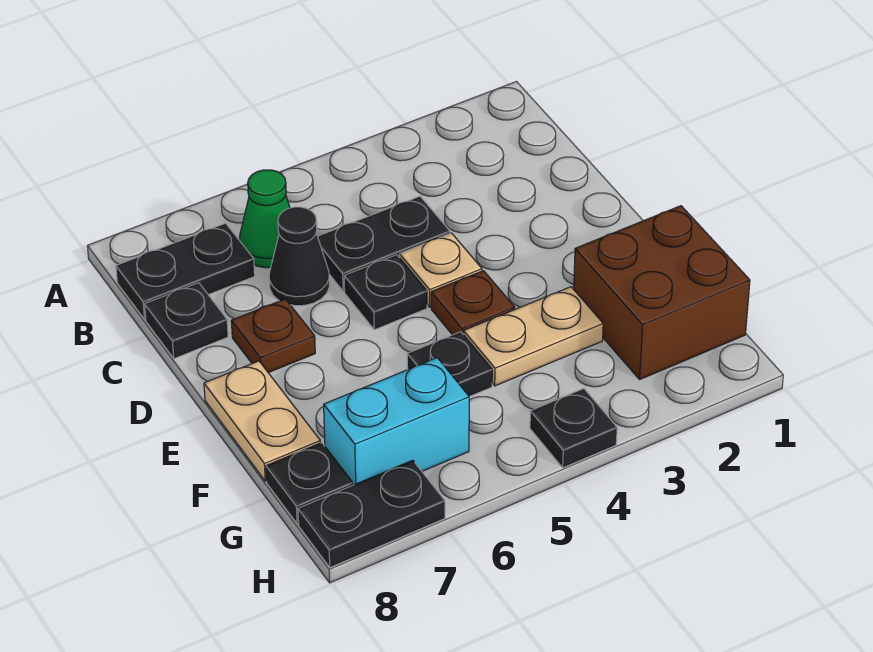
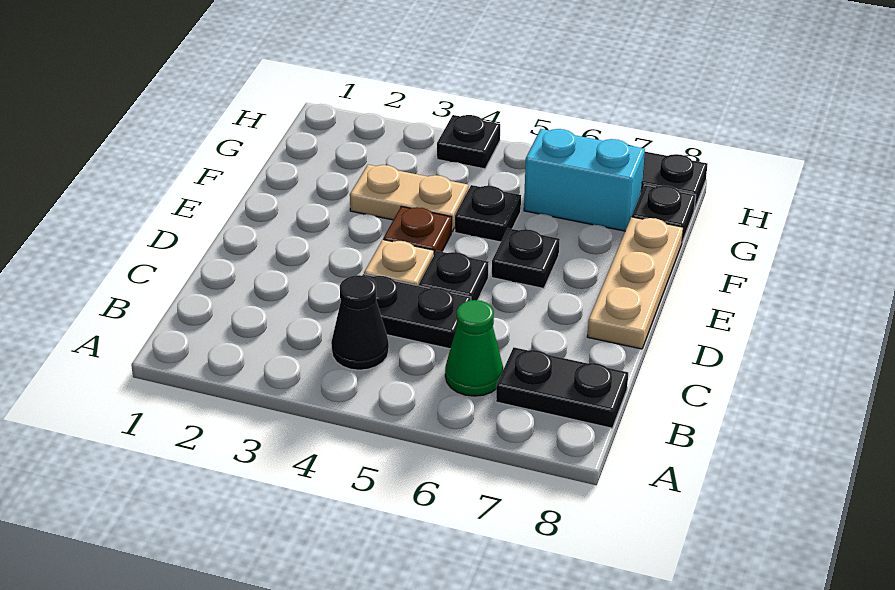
black cone C6 level 1 -> black cone B4 level 1
black plate C8 level 1 -> black plate E6 level 1
brown plate D7 level 1 -> none
tan plate E8:F8 level 1 -> tan plate D8:F8 level 1
brown brick F1:G2 level 1 -> none

